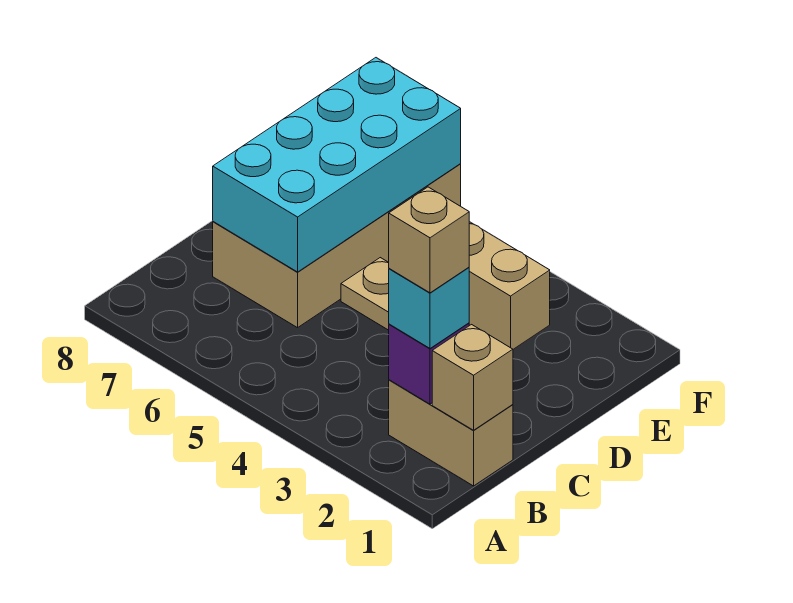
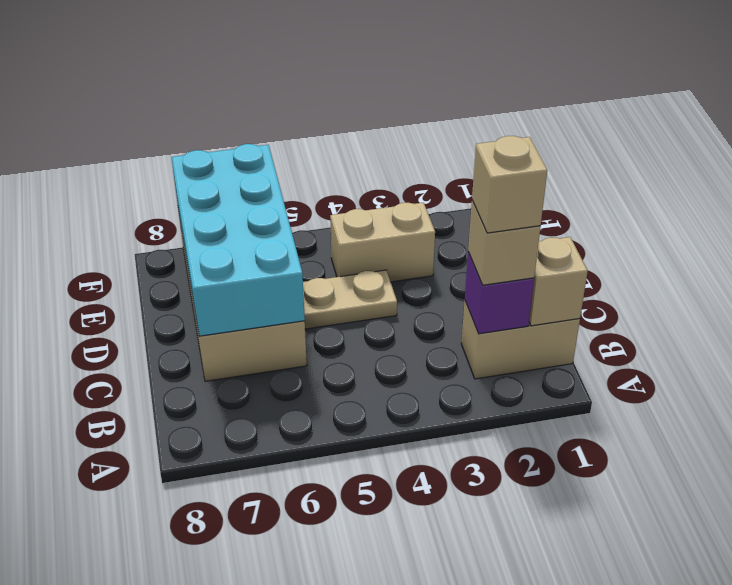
cyan brick B2 level 3 -> tan brick B2 level 3

